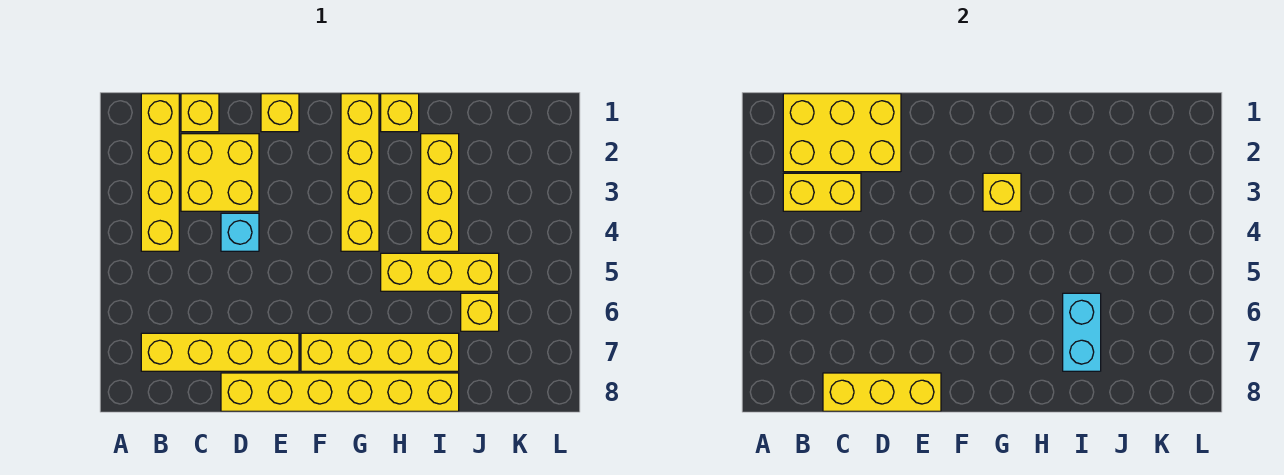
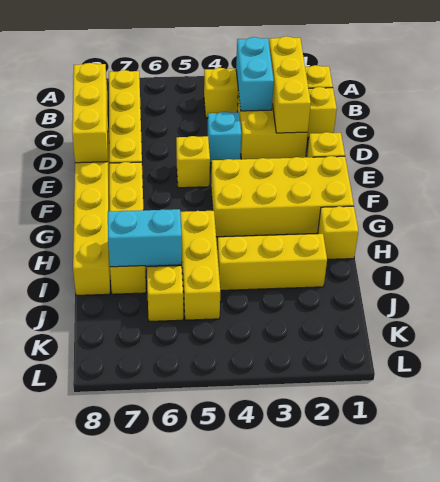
yellow brick B1:D2 level 2 -> yellow brick B2:D2 level 2
yellow brick B3:C3 level 2 -> cyan brick B3:C3 level 2
yellow brick G1:G4 level 1 -> yellow brick F1:G4 level 1
yellow brick G3 level 2 -> yellow brick E5 level 1

